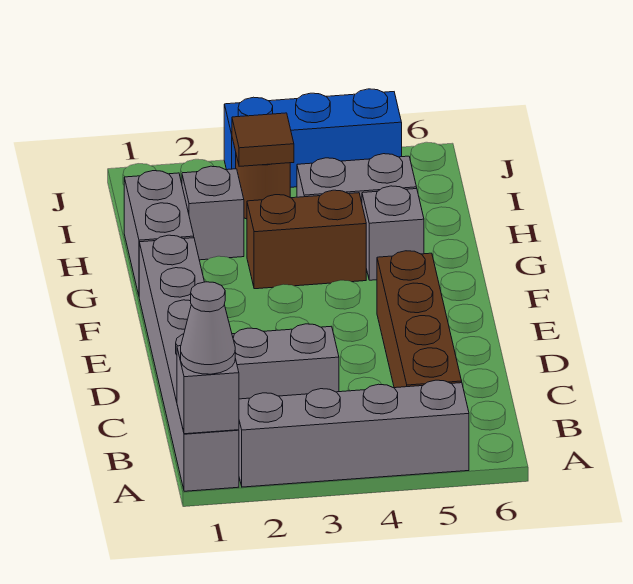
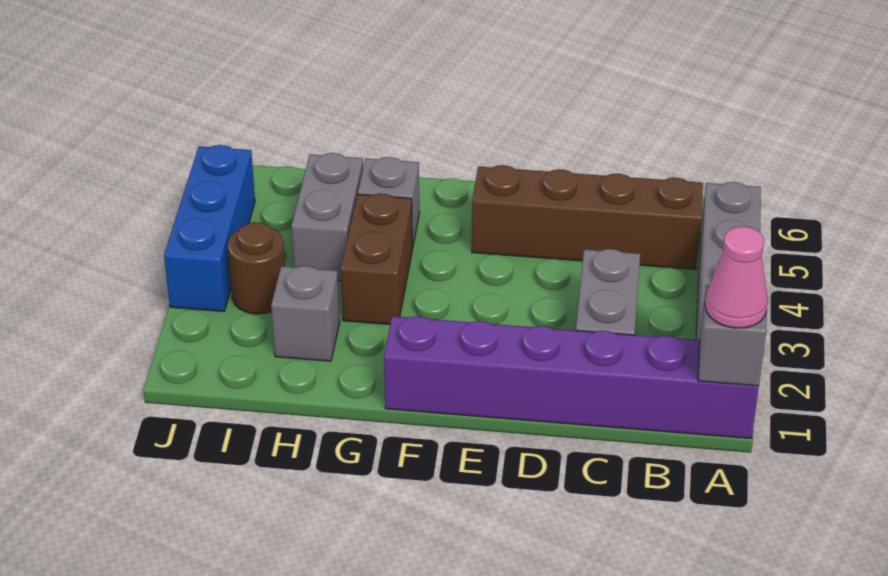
grey brick A1:F1 level 1 -> purple brick A1:F1 level 1
grey cone A1 level 3 -> pink cone A1 level 3
grey brick G1:H1 level 1 -> none
brown tile I3 level 2 -> none

